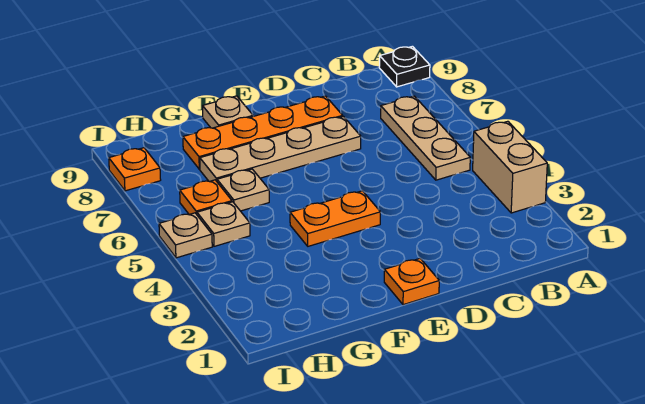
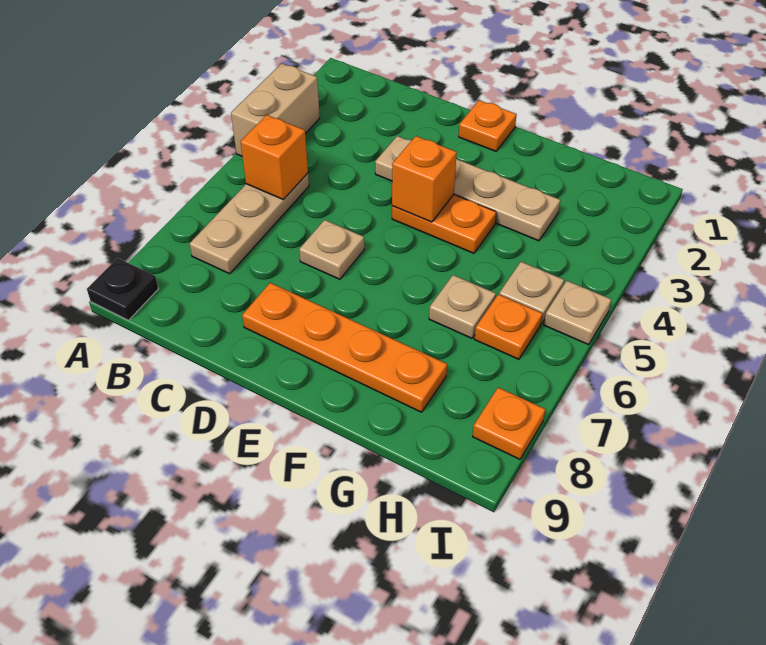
none -> orange brick B5 level 2
tan plate D7:G7 level 1 -> tan plate D3:G3 level 1
none -> orange brick E4 level 2
tan plate F9 level 1 -> tan plate D6 level 1

